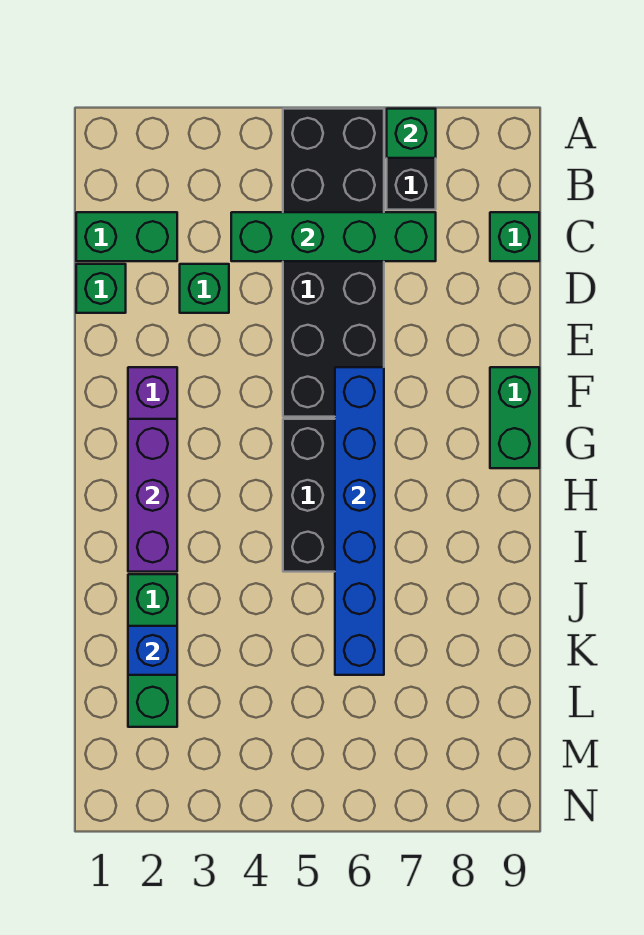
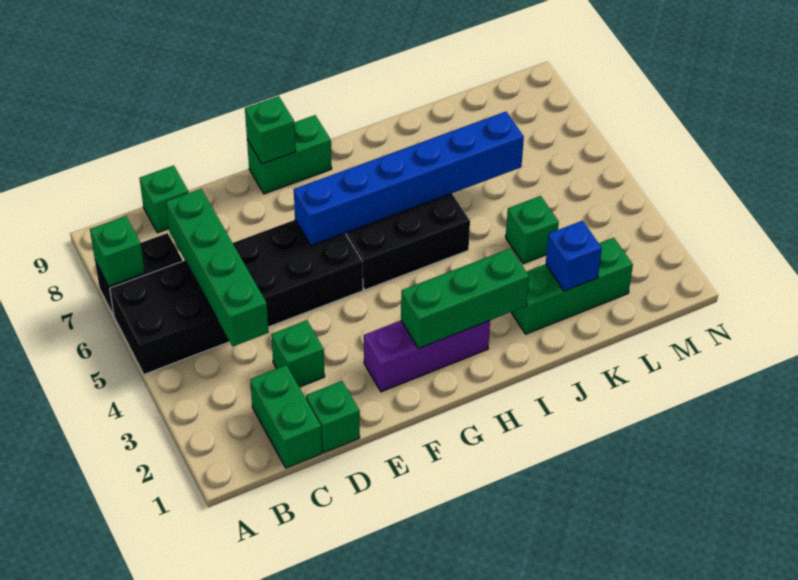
none -> green brick F9 level 2
purple brick G2:I2 level 2 -> green brick G2:I2 level 2
none -> green brick K4 level 1

